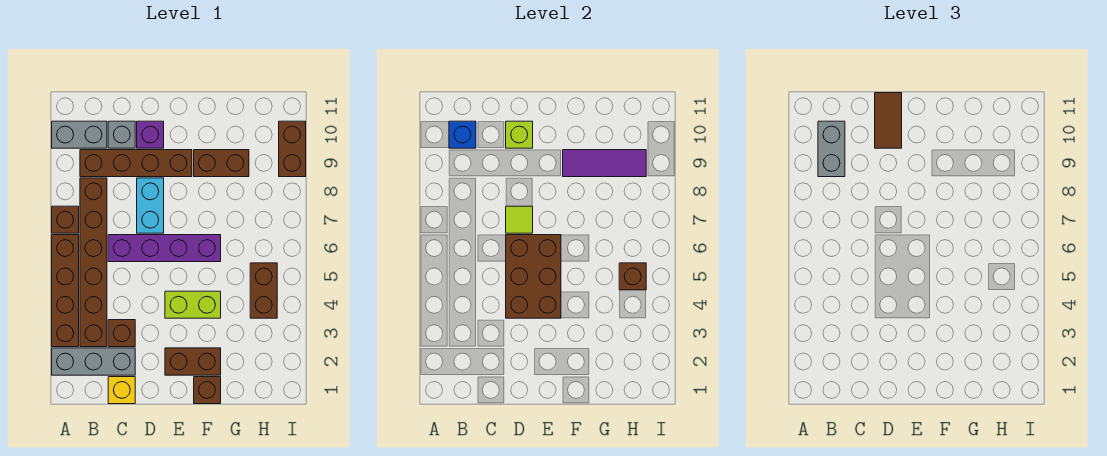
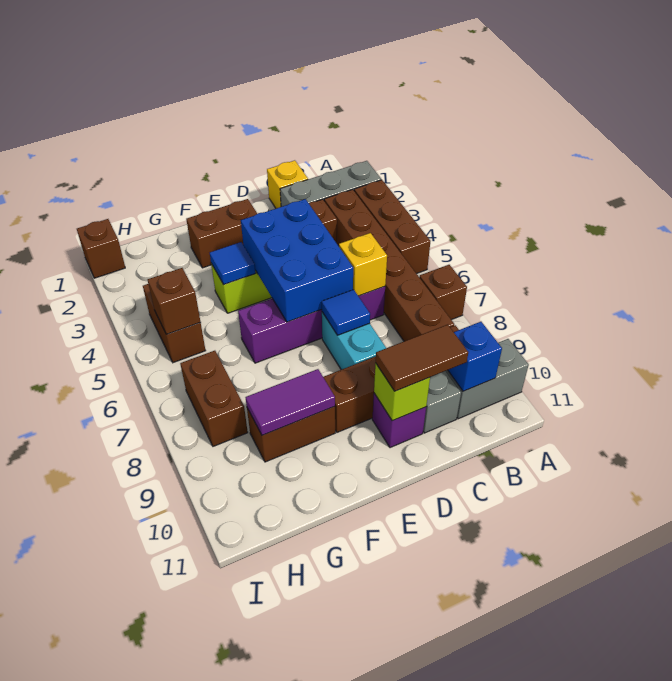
brown brick A3:A6 level 1 -> brown brick A3:A5 level 1
grey brick B9:B10 level 3 -> none
none -> yellow brick C6 level 2
brown brick D4:E6 level 2 -> blue brick D4:E6 level 2
lime tile D7 level 2 -> blue tile D7 level 2
brown tile D10:D11 level 3 -> brown tile C10:D10 level 3
brown brick F1 level 1 -> brown brick I1 level 1
none -> blue tile F4 level 2
purple tile F9:H9 level 2 -> purple tile F9:G9 level 2
brown brick I9:I10 level 1 -> brown brick H7:H8 level 1

